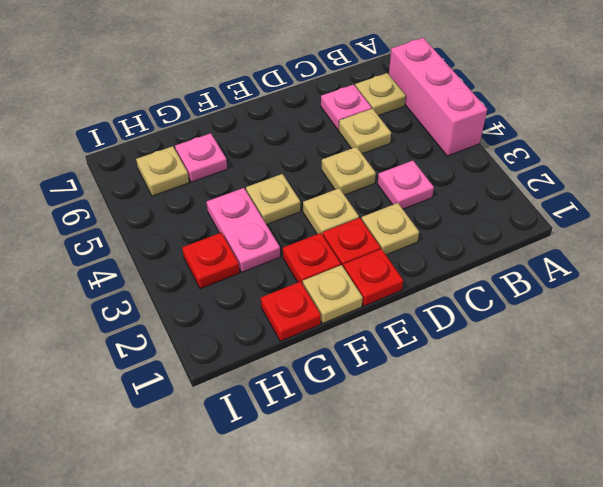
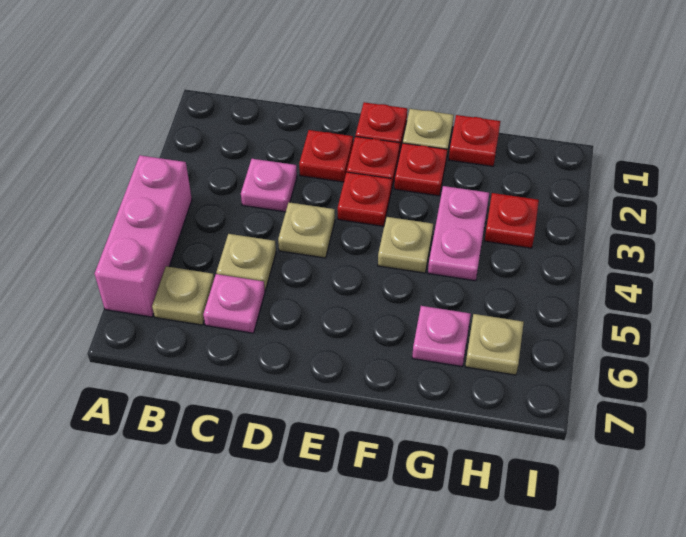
tan plate D2 level 1 -> red plate D2 level 1
tan plate E3 level 1 -> red plate E3 level 1

